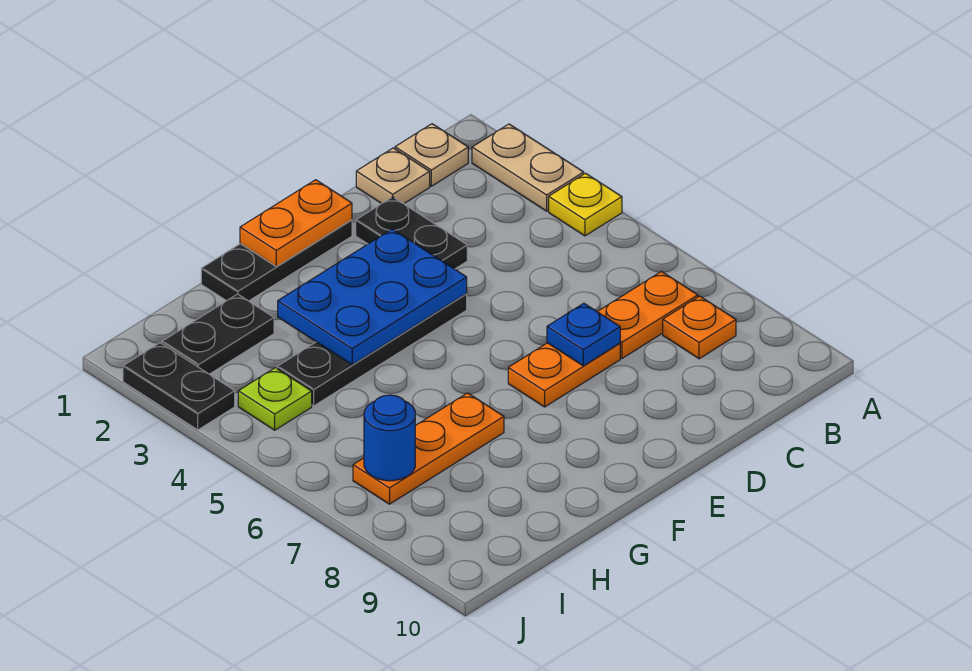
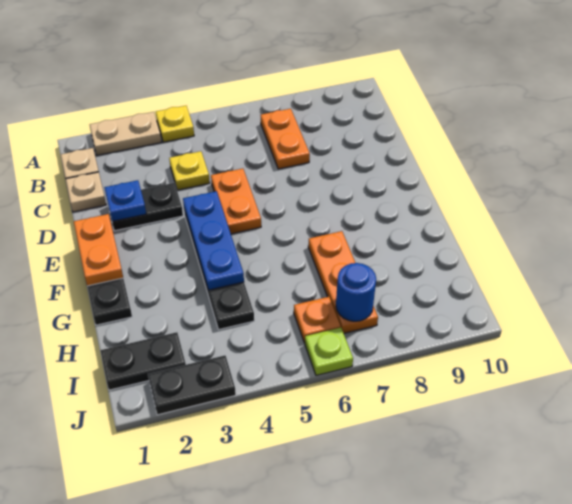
orange plate B8 level 1 -> orange plate I6 level 1
none -> yellow plate C4 level 1
orange plate D7:E7 level 1 -> orange plate D5:E5 level 1
blue plate D7 level 2 -> blue plate D2 level 2
blue plate E3:G4 level 2 -> blue plate E4:G4 level 2
black plate H2:I2 level 1 -> black plate I1:I2 level 1
lime plate I4 level 1 -> lime plate J6 level 1

